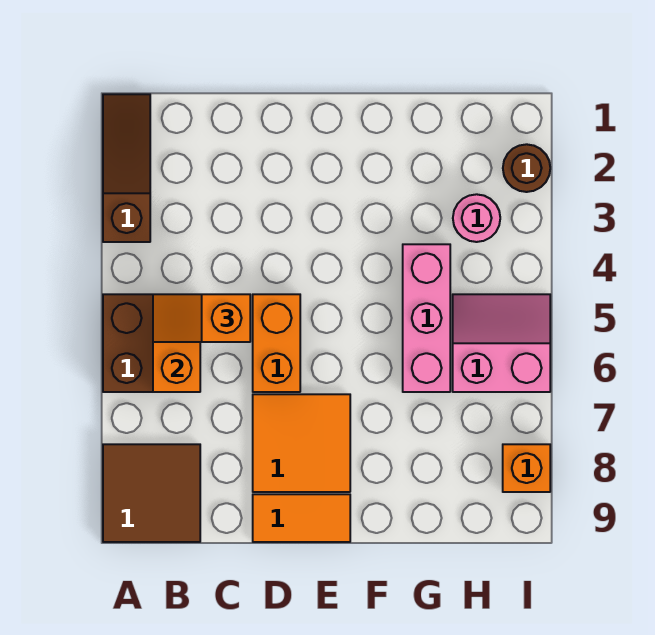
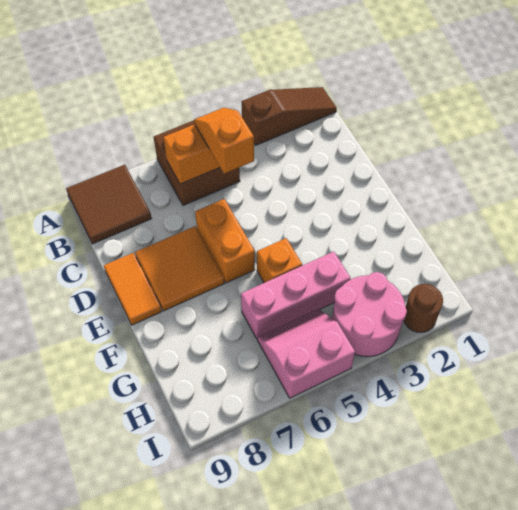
orange brick D5:D6 level 1 -> orange brick D6:E6 level 1
pink round brick H3 level 1 -> pink round brick H3:I4 level 1
pink slope H5:I6 level 1 top 6 -> pink slope H5:I6 level 1 top I
orange brick I8 level 1 -> orange brick F5 level 1

